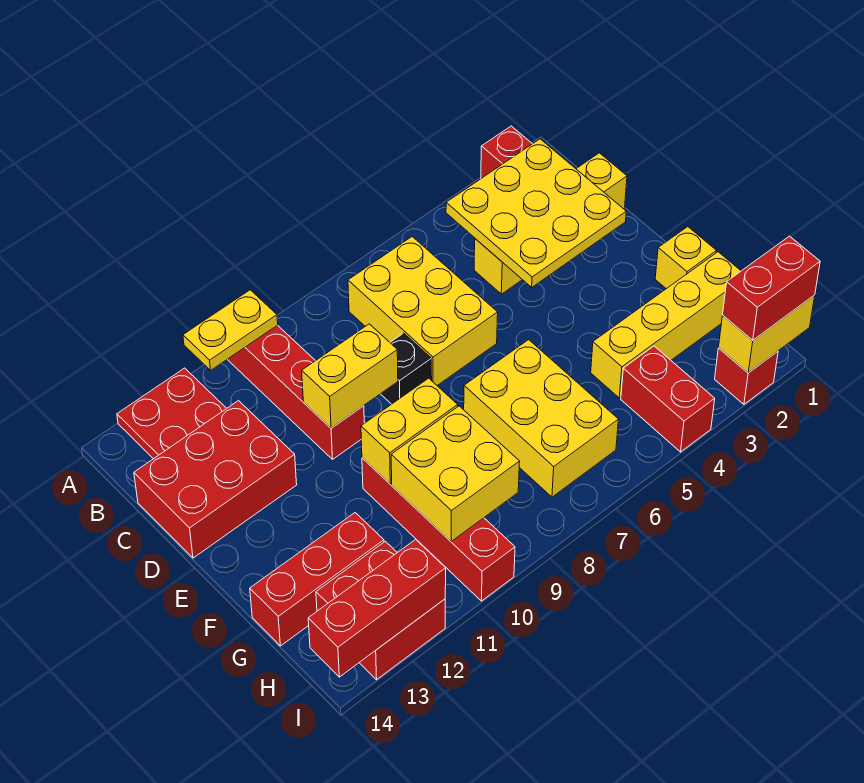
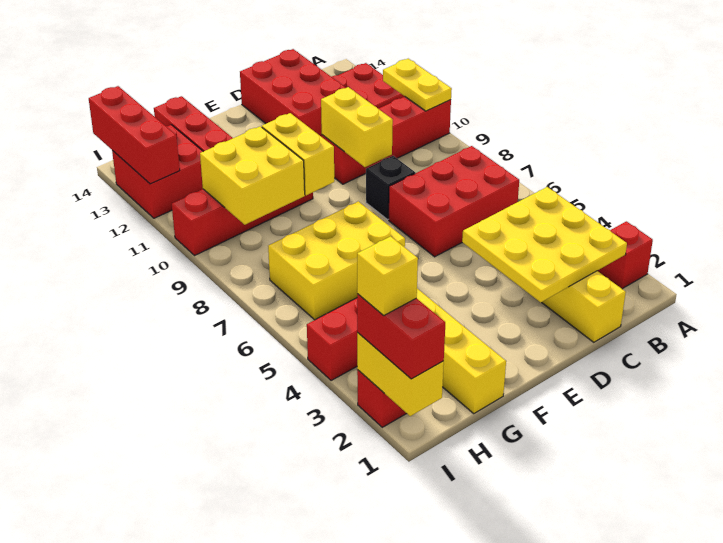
yellow brick B6:D7 level 1 -> red brick B6:D7 level 1
yellow brick F1 level 1 -> yellow brick I2 level 4

